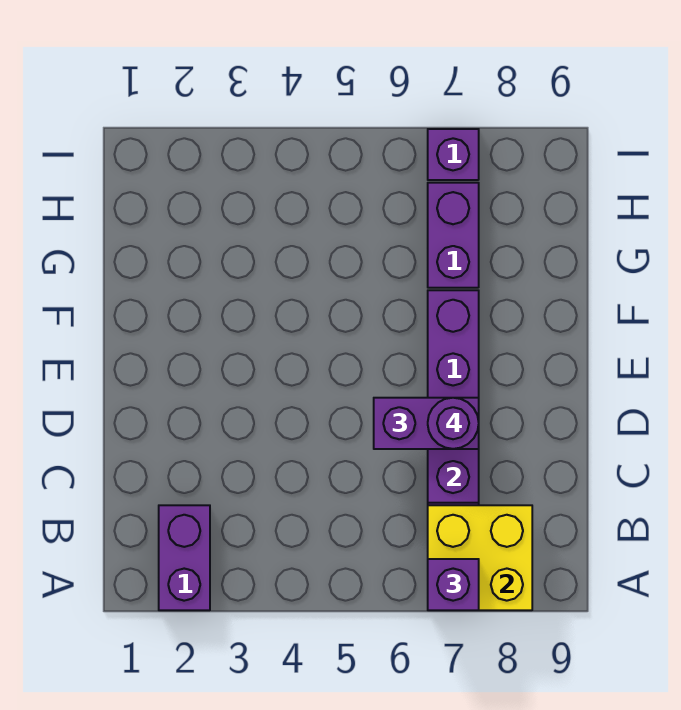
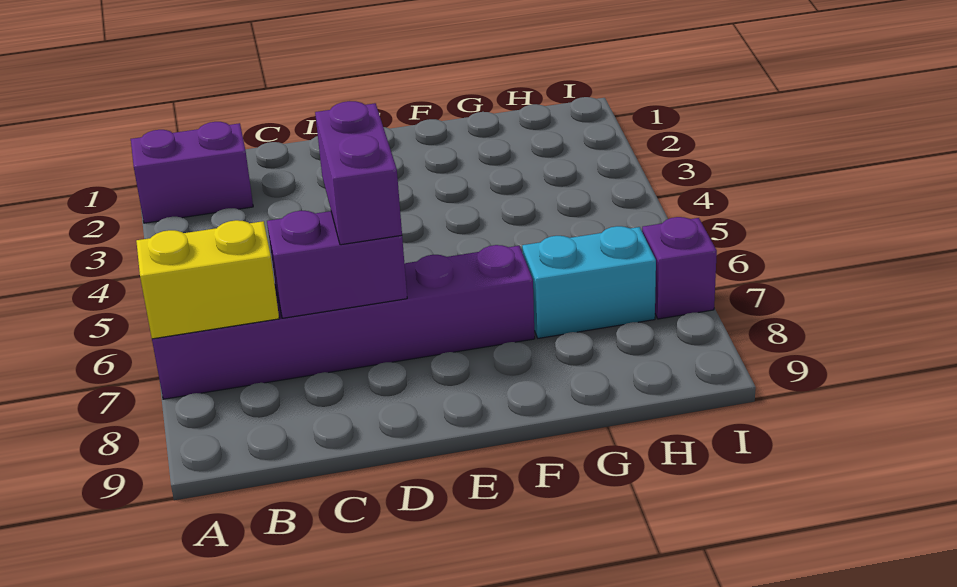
yellow brick A7:B8 level 2 -> yellow brick A7:B7 level 2
purple brick A7 level 3 -> none
purple round brick D7 level 4 -> none
purple brick G7:H7 level 1 -> cyan brick G7:H7 level 1

